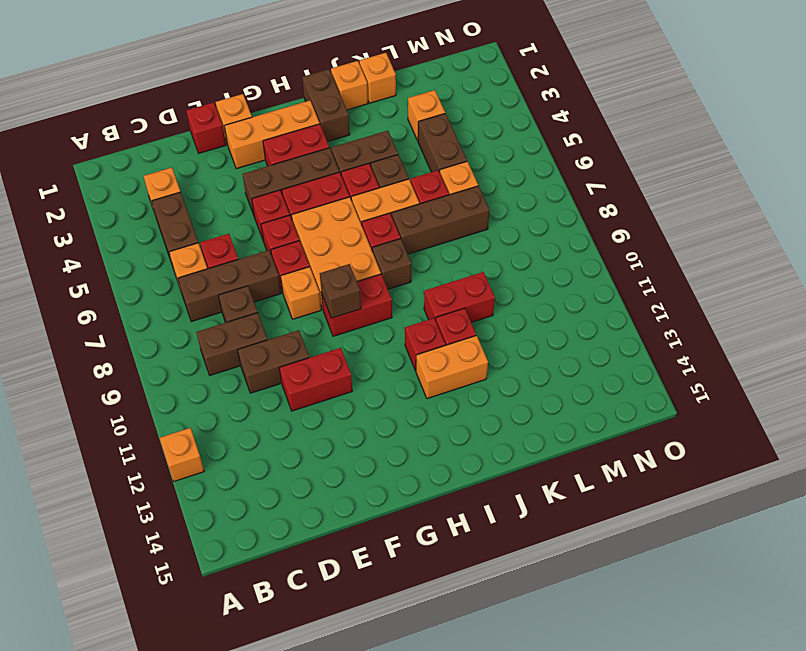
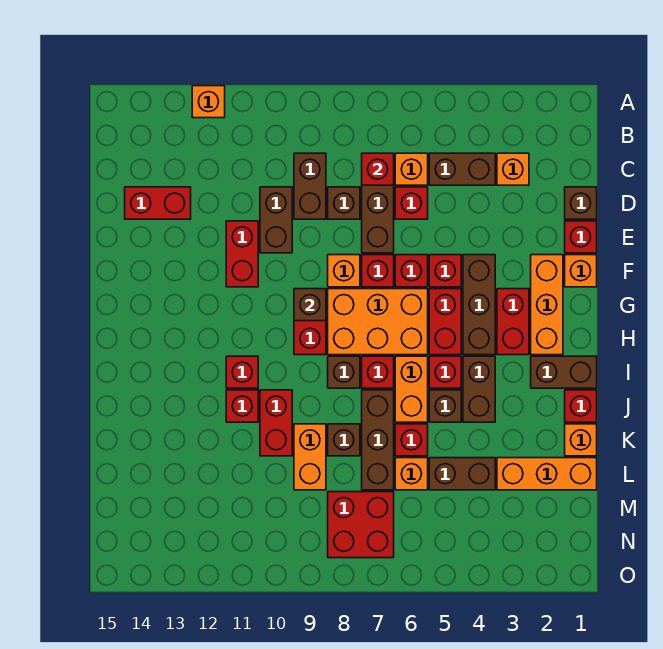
none -> red brick C7 level 2
none -> brown brick D1 level 1
none -> red brick D13:D14 level 1
orange brick I12:J12 level 1 -> orange brick K9:L9 level 1
orange brick J1 level 1 -> red brick J1 level 1
none -> brown brick K8 level 1
orange brick L3 level 1 -> orange brick L1:L3 level 1
none -> red brick M7:N8 level 1

